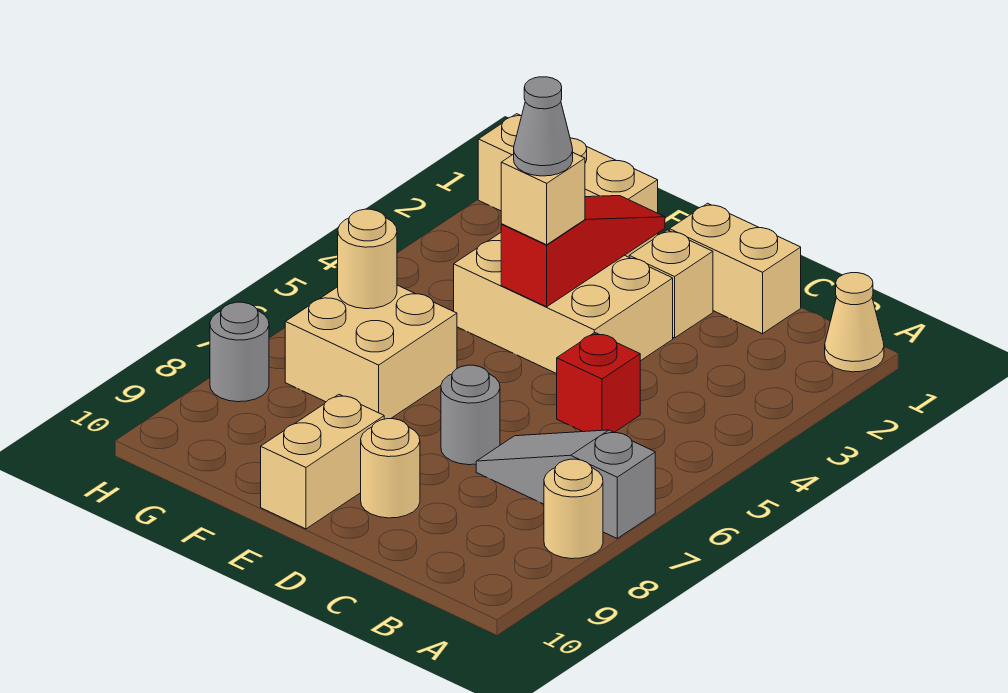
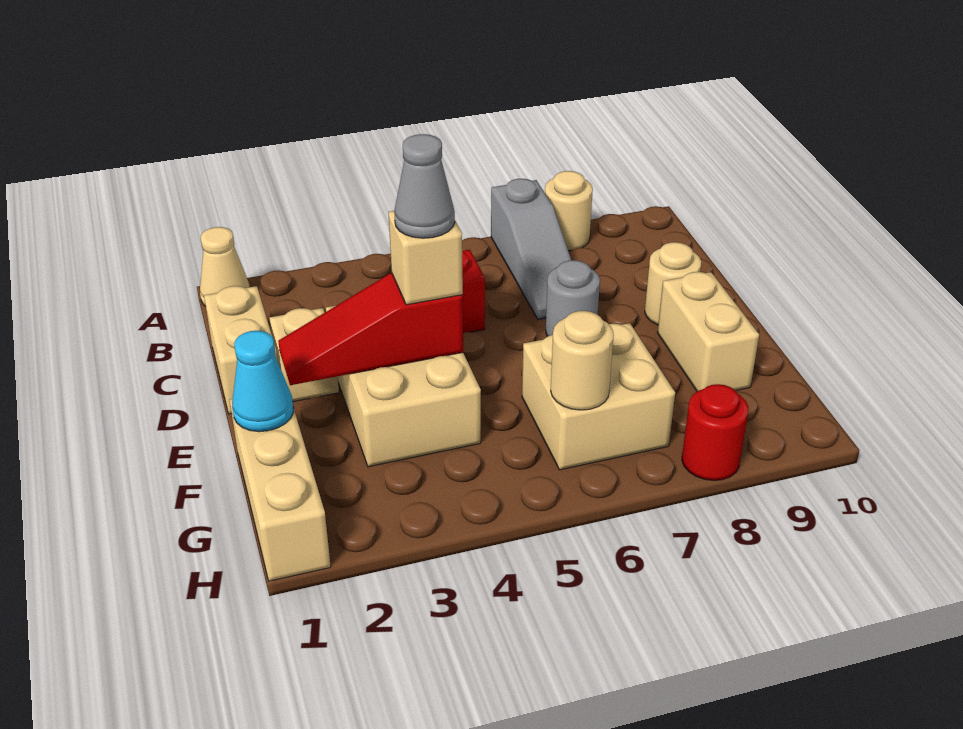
tan brick E9:E10 level 1 -> tan brick E9:F9 level 1
none -> cyan cone F1 level 2
grey round brick H8 level 1 -> red round brick H8 level 1

